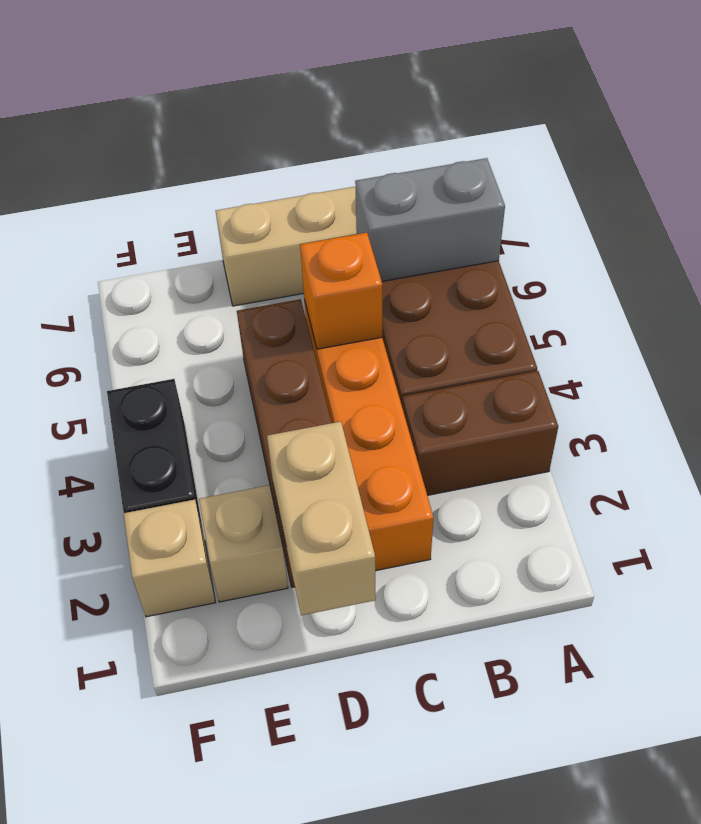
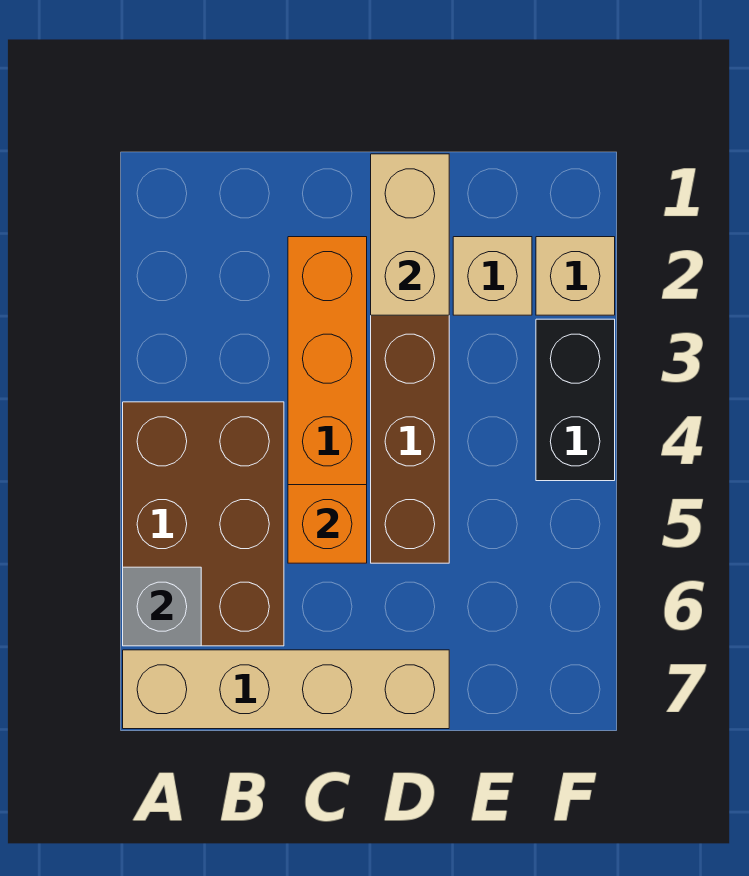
brown brick A3:B3 level 1 -> none
grey brick A6:B6 level 2 -> grey brick A6 level 2

